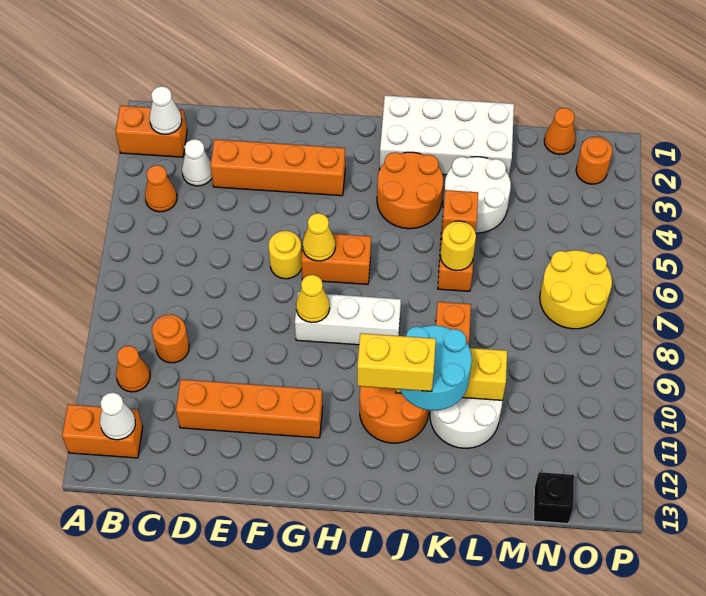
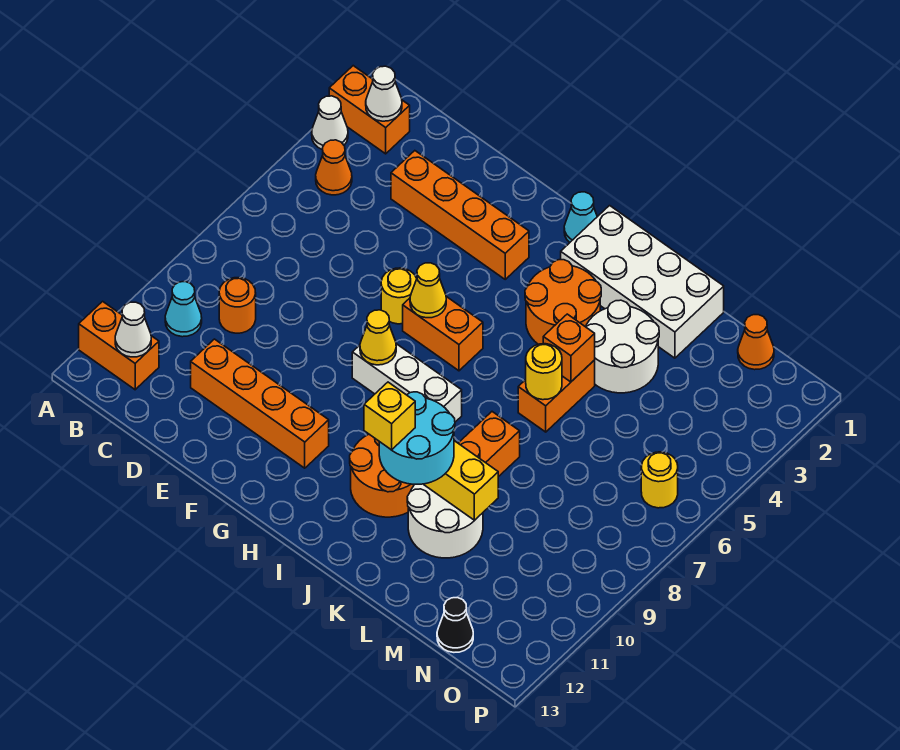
orange cone B10 level 1 -> cyan cone B10 level 1
white cone C3 level 1 -> white cone A3 level 1
none -> cyan cone H1 level 1
yellow brick I11:J11 level 4 -> yellow brick J11 level 4
yellow round brick N6:O7 level 1 -> yellow round brick O6 level 1
black brick N13 level 1 -> black cone N13 level 1
orange round brick O2 level 1 -> none

